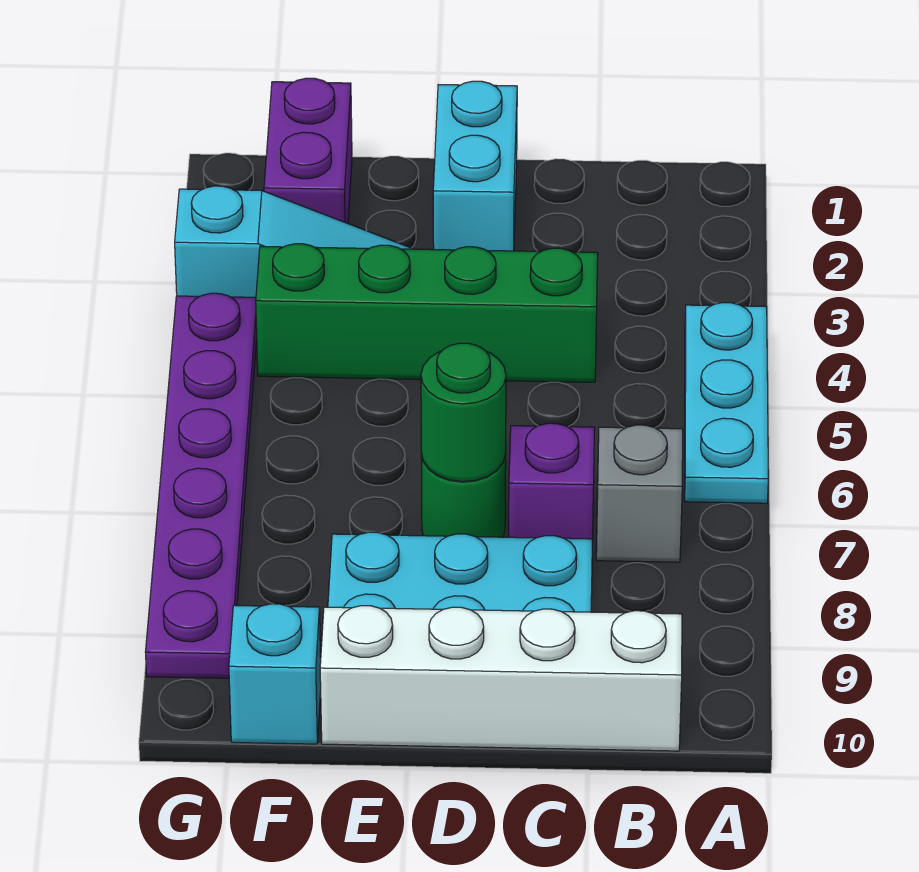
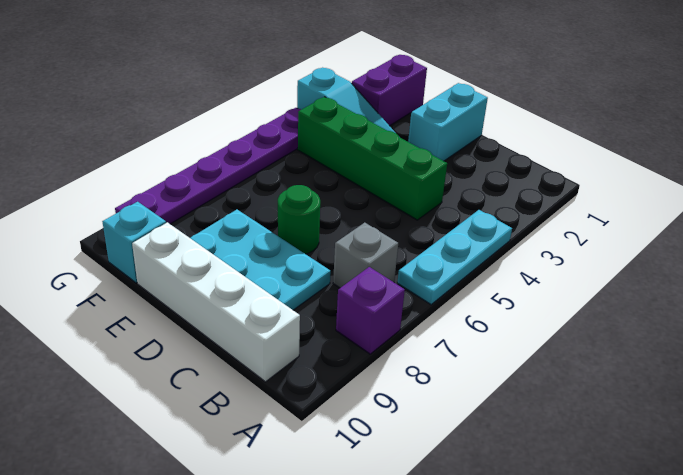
purple brick C7 level 1 -> purple brick A8 level 1
green round brick D7 level 2 -> none

